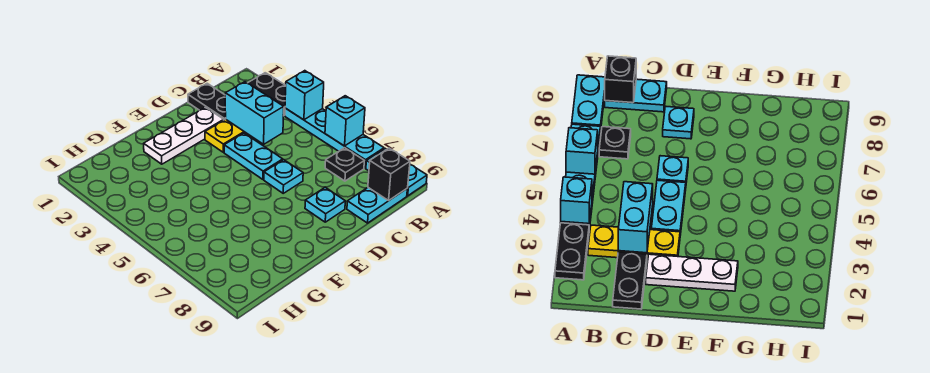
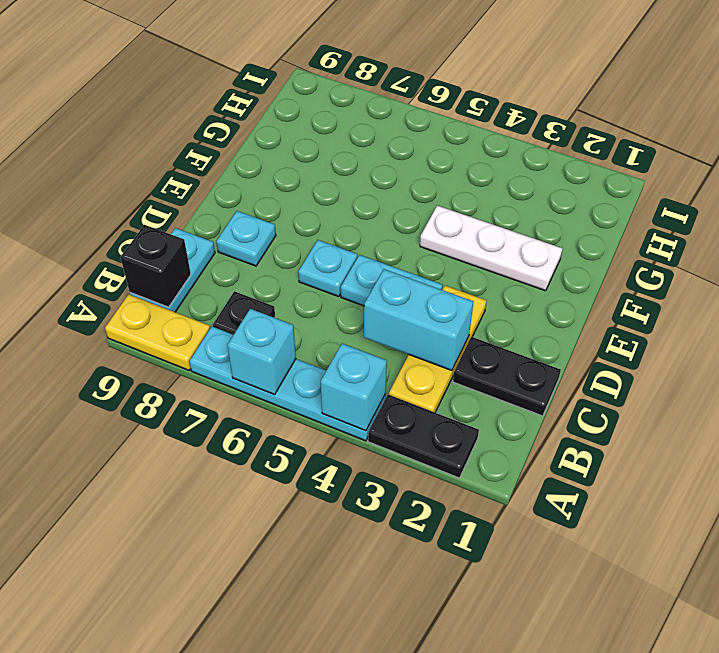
cyan plate A8:A9 level 1 -> yellow plate A8:A9 level 1
white plate D2:F2 level 1 -> white plate F2:F4 level 1

